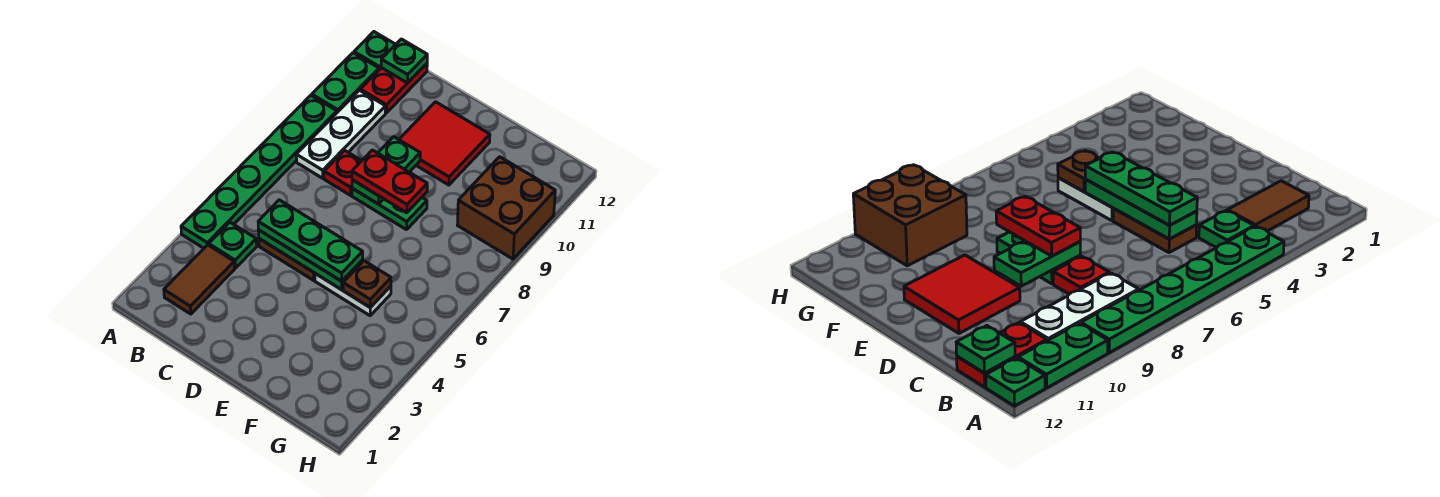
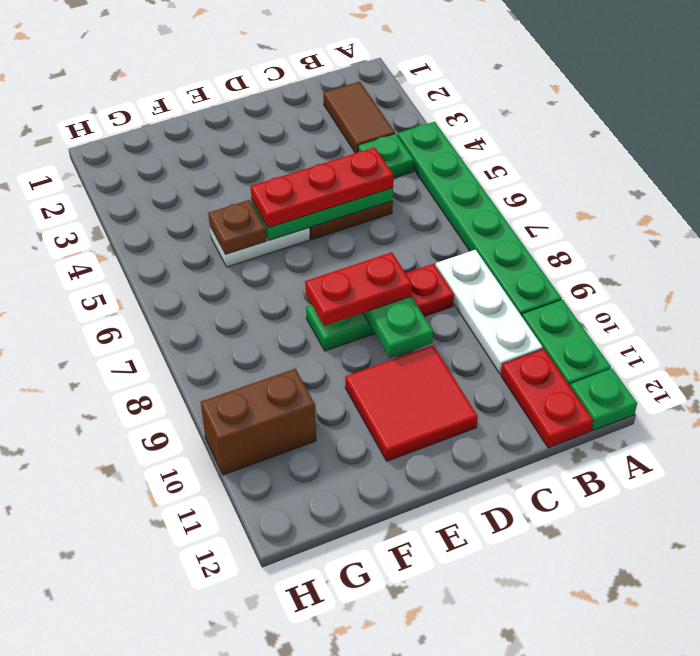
green plate B12 level 2 -> none
green plate C5:E5 level 3 -> red plate C5:E5 level 3
brown brick G9:H10 level 1 -> brown brick G10:H10 level 1

